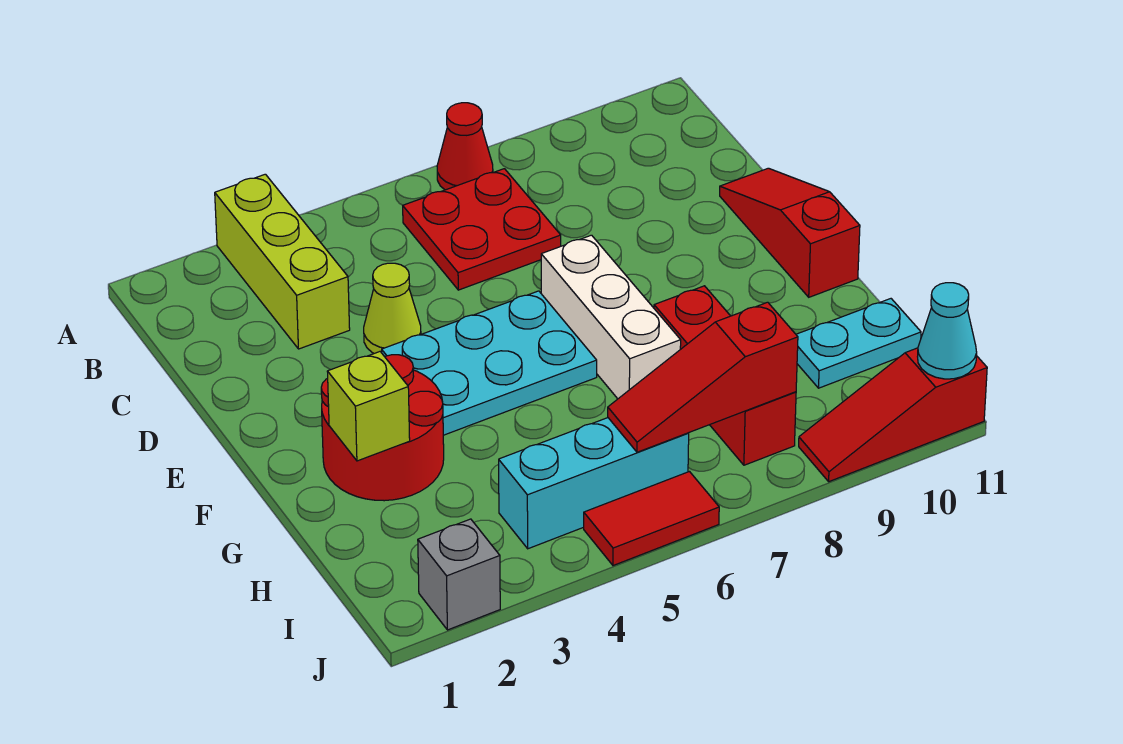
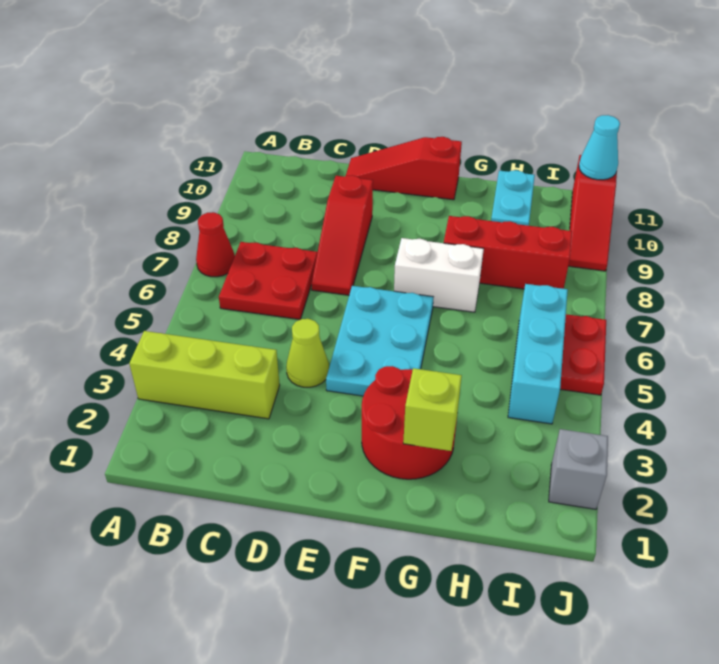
white brick E7:G7 level 1 -> white brick F7:G7 level 1
red slope I6:I8 level 2 top 8 -> red slope D7:D9 level 1 top 9
red tile J5:J6 level 1 -> red plate J5:J6 level 1

